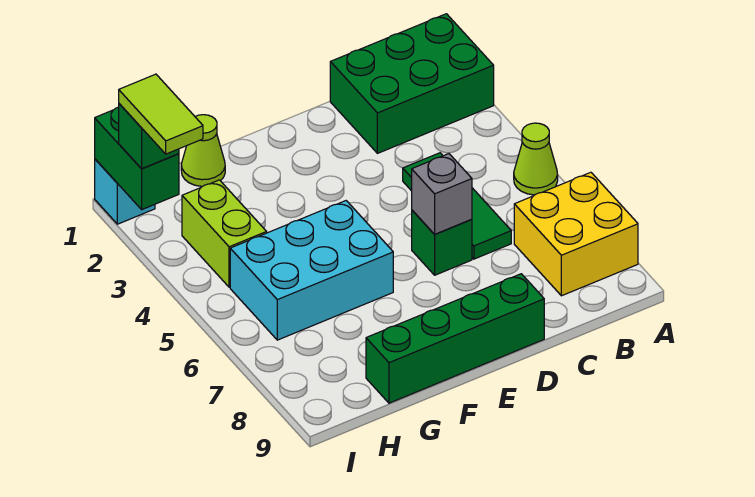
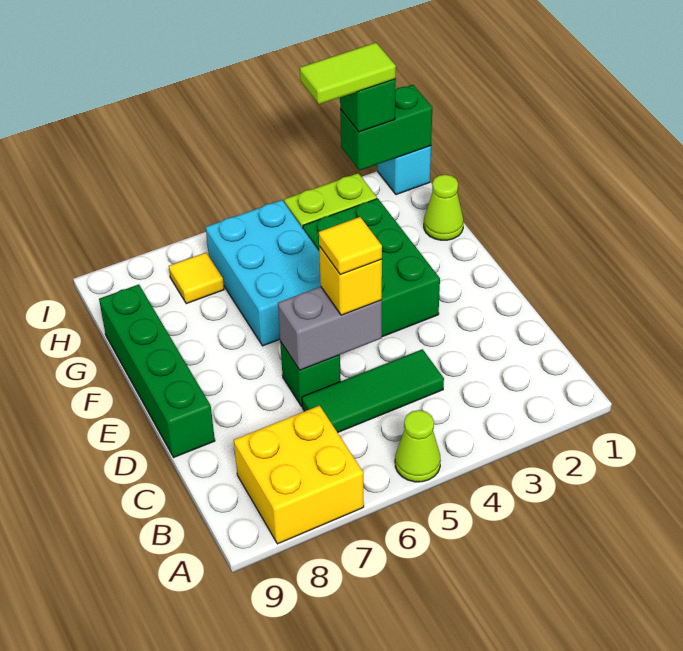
green brick A1:C2 level 1 -> green brick E3:G4 level 1
none -> yellow brick D5 level 3
none -> yellow tile D5 level 4
grey brick D6 level 2 -> grey brick D5:D6 level 2
none -> yellow tile H7 level 1

